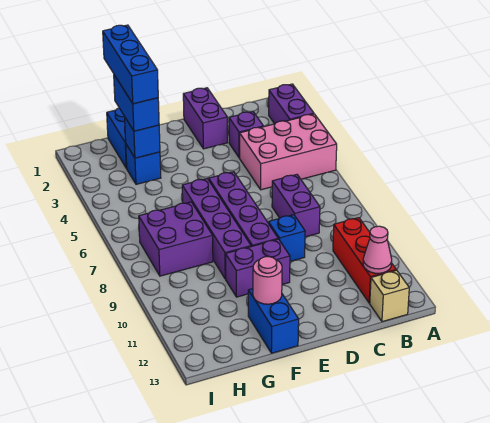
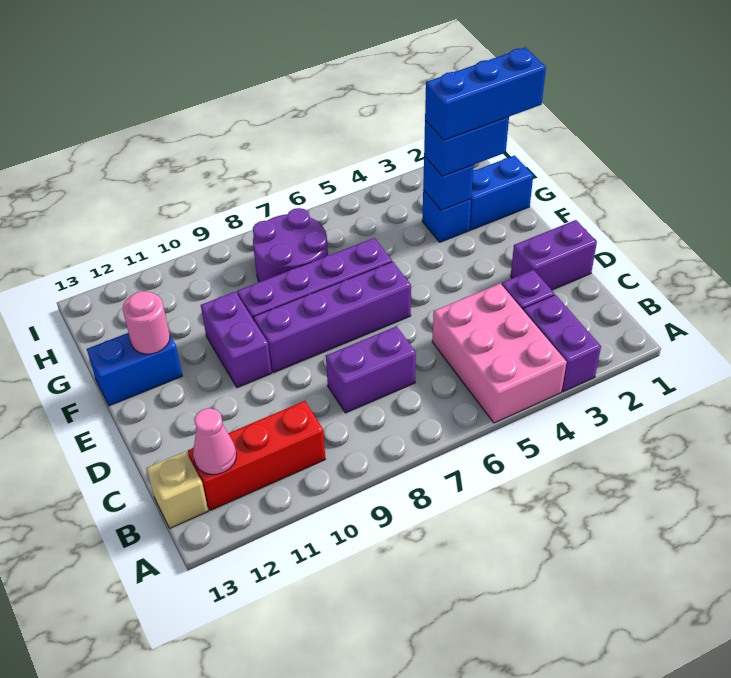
purple brick A2:A3 level 1 -> purple brick A3:B3 level 1
blue brick D9 level 1 -> none
purple brick G7:H8 level 1 -> purple round brick G7:H8 level 1

